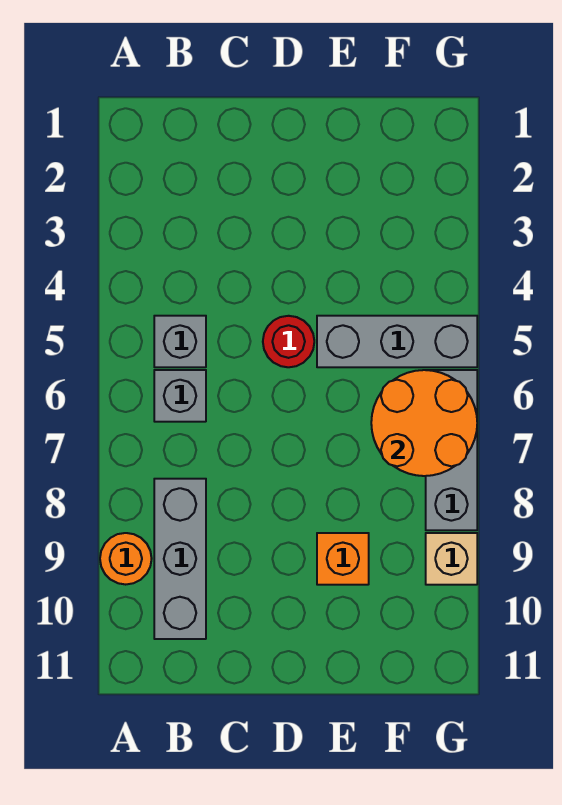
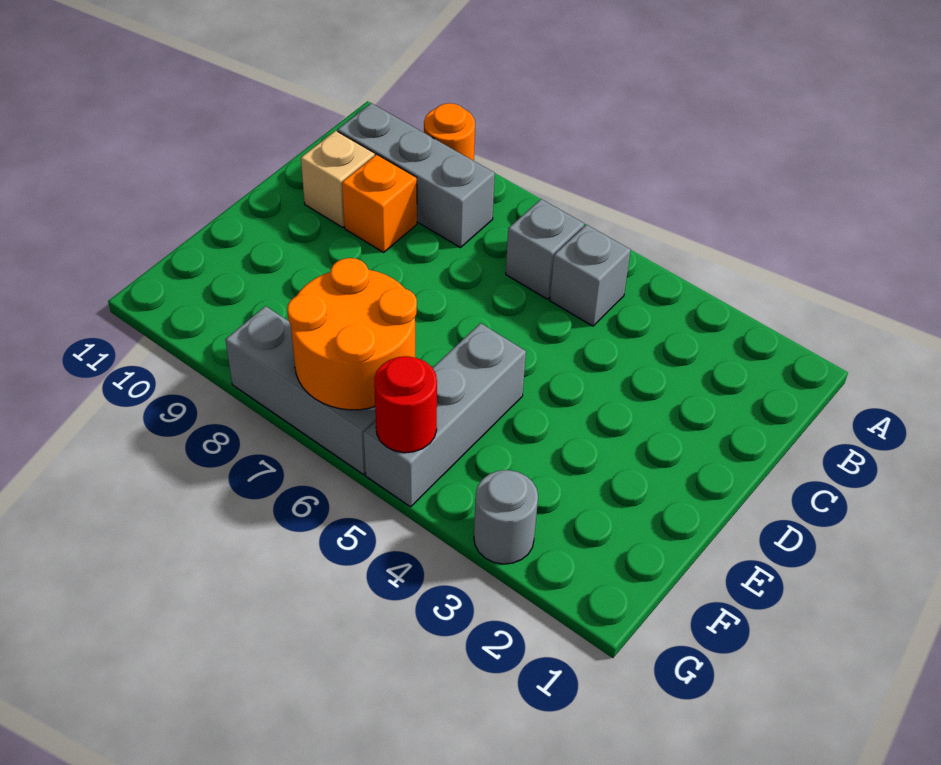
red round brick D5 level 1 -> red round brick G5 level 2
orange brick E9 level 1 -> orange brick C9 level 1
none -> grey round brick G3 level 1
tan brick G9 level 1 -> tan brick C10 level 1

